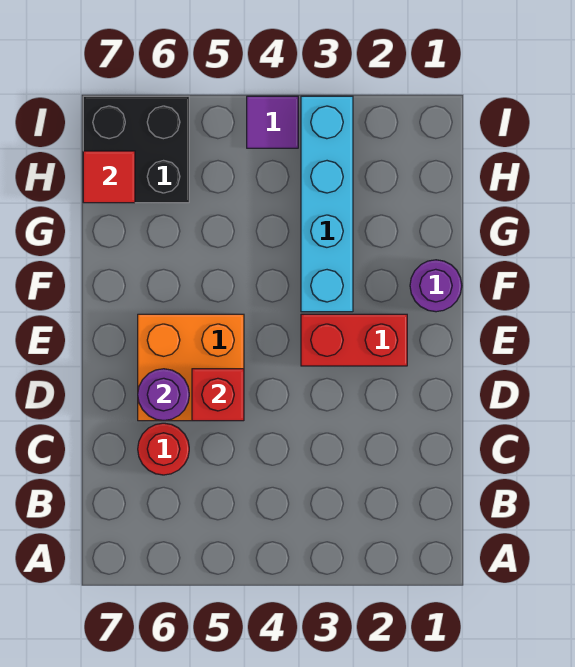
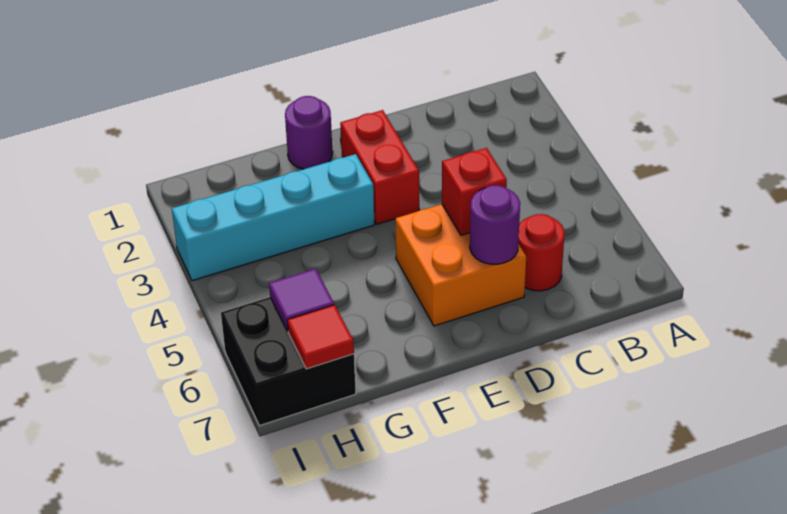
purple tile I4 level 1 -> purple tile H6 level 2

